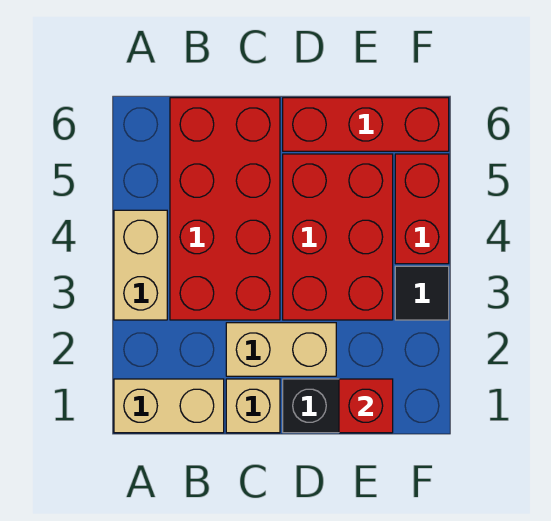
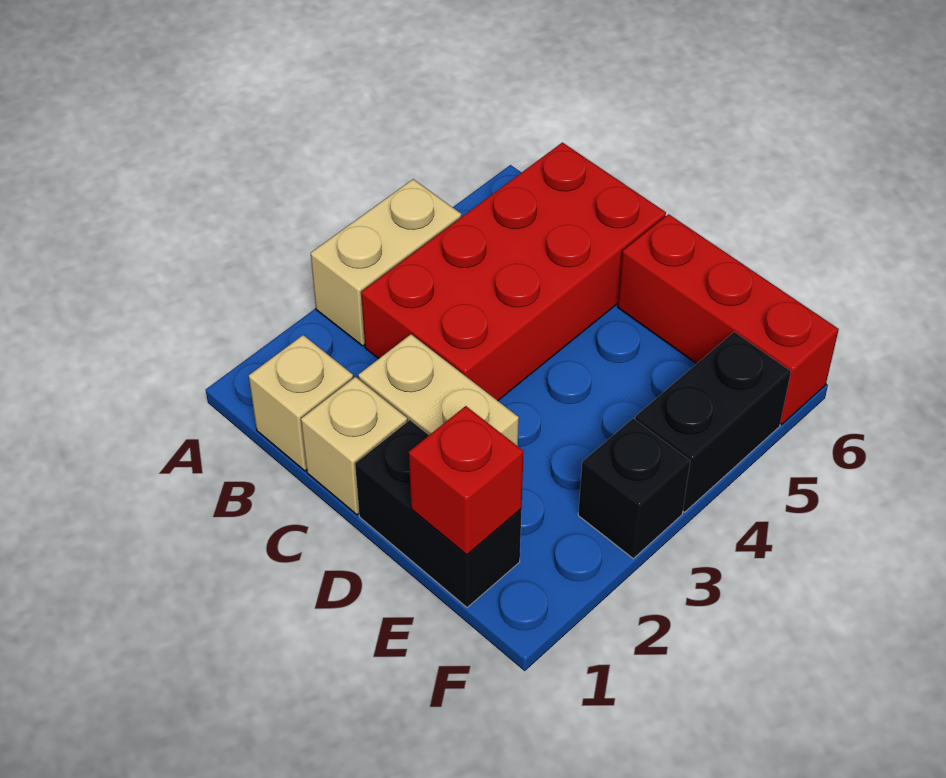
tan brick A1:B1 level 1 -> tan brick B1 level 1
red brick D3:E5 level 1 -> none
black tile F3 level 1 -> black brick F3 level 1
red brick F4:F5 level 1 -> black brick F4:F5 level 1

